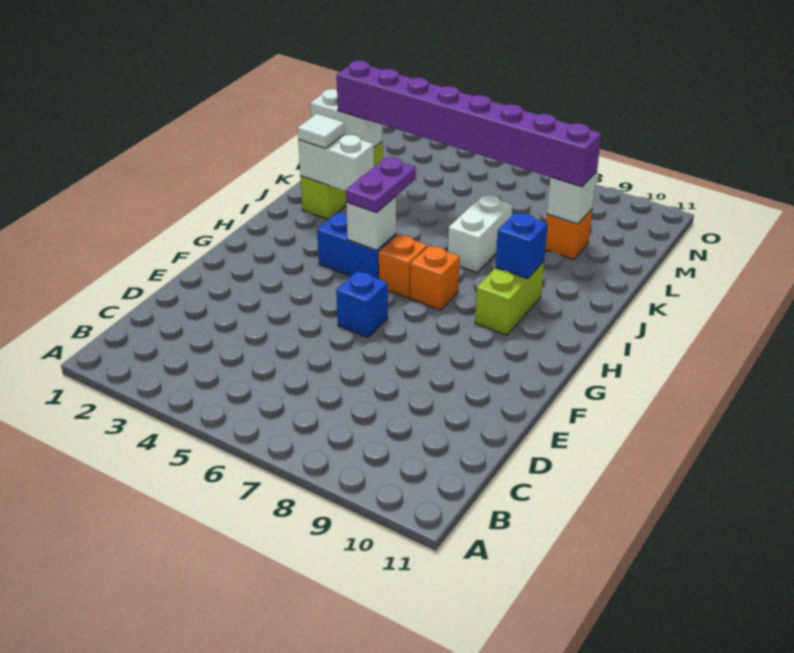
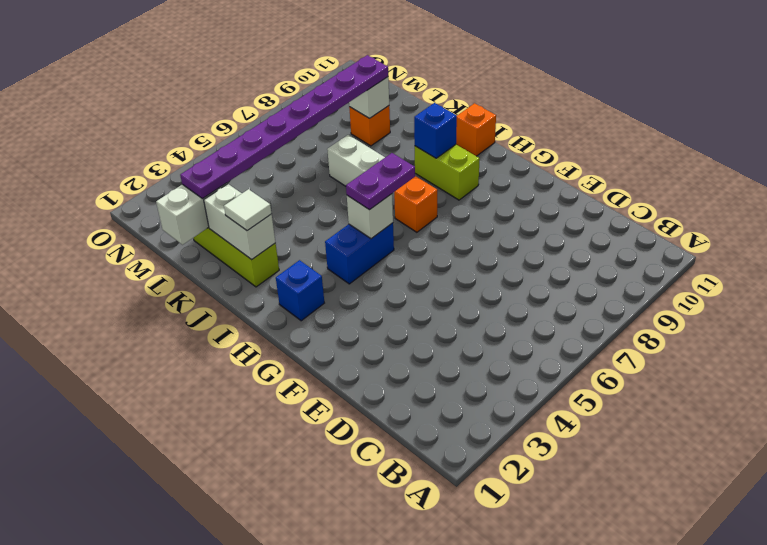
blue brick F6 level 1 -> blue brick H2 level 1
purple plate H5:I5 level 3 -> purple plate H5:H6 level 3
orange brick H6 level 1 -> orange brick I11 level 1
white brick J2:J3 level 2 -> white brick J2:K2 level 2
purple brick L2:L9 level 3 -> purple plate L2:L9 level 3

